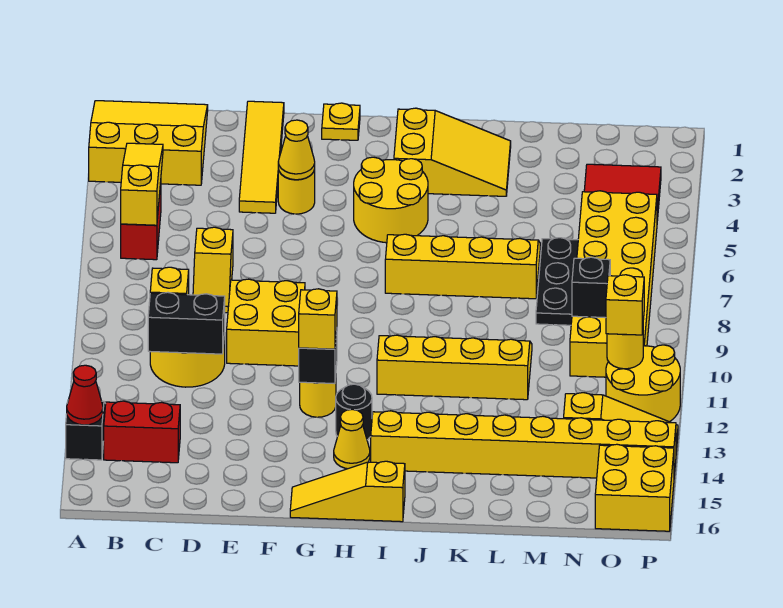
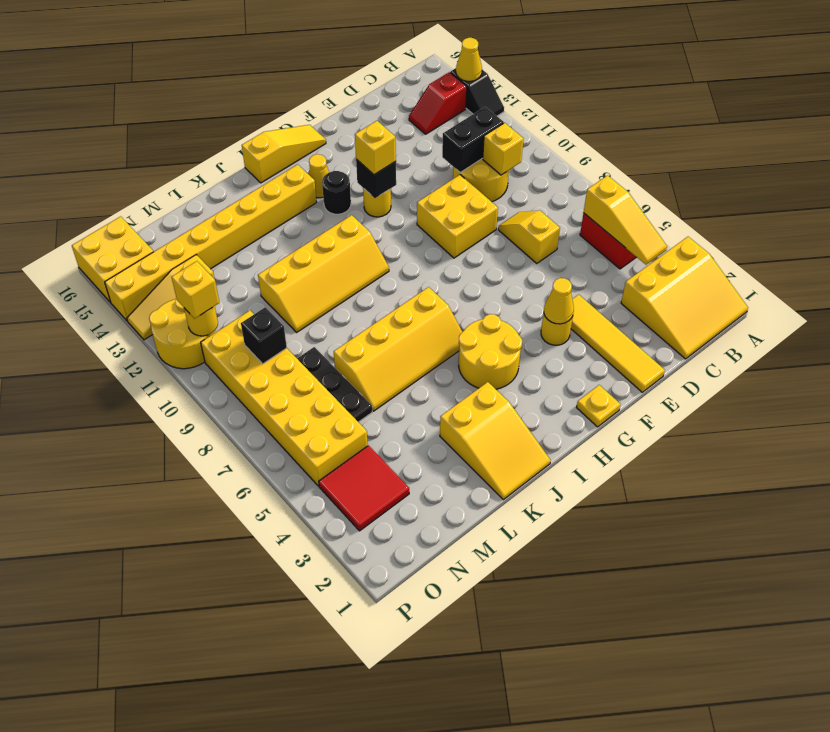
red cone A14 level 2 -> yellow cone A14 level 2
red brick B14:C14 level 1 -> red slope B14:C14 level 1 top B
yellow slope I2:K3 level 1 top I -> yellow slope J1:K3 level 1 top 3

